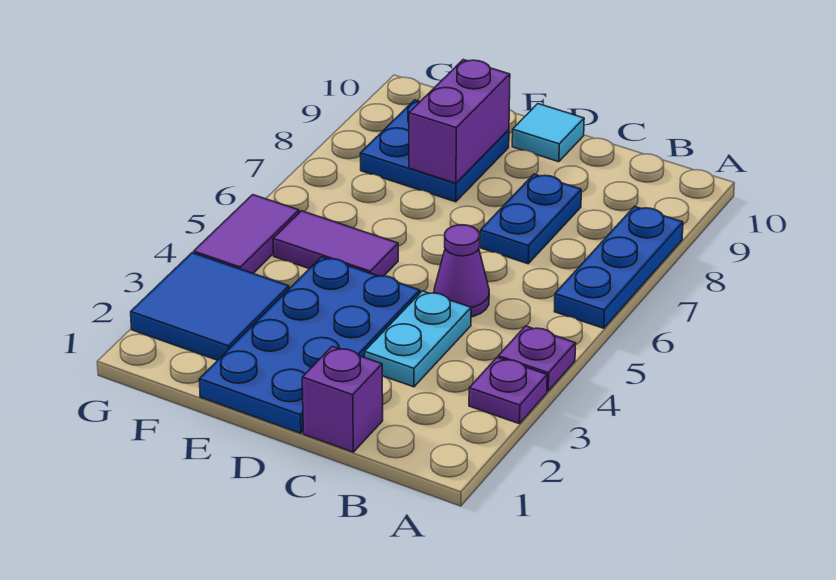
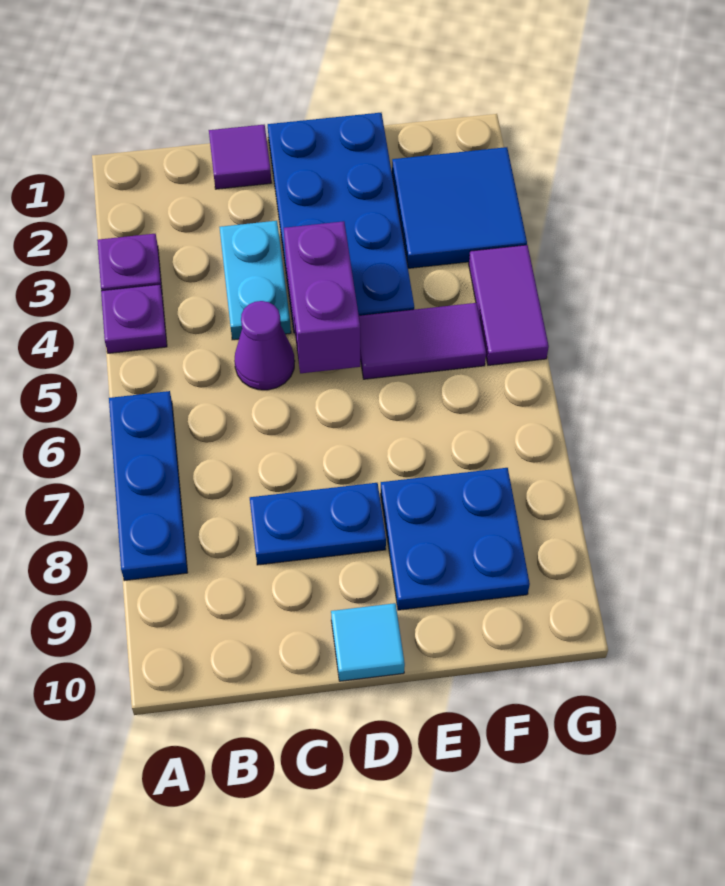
purple brick C1 level 1 -> purple tile C1 level 1
blue plate C7:C8 level 1 -> blue plate C8:D8 level 1
purple brick E8:E9 level 2 -> purple brick D4:D5 level 2

